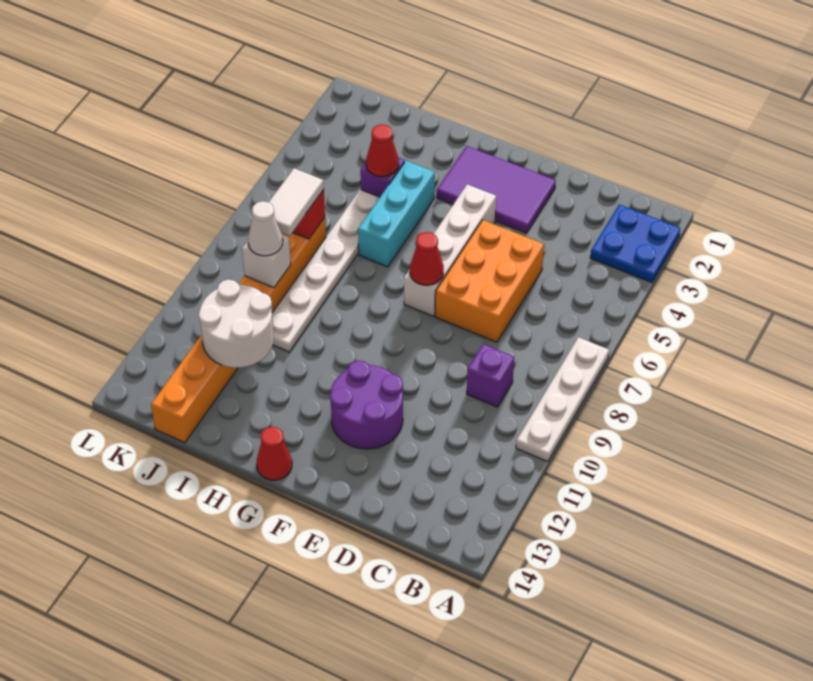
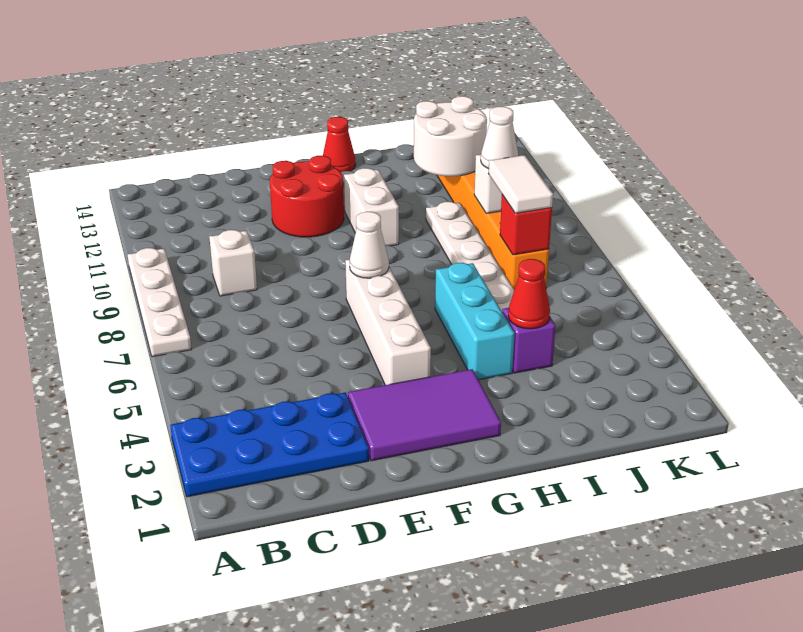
blue plate A2:B3 level 1 -> blue plate A2:D3 level 1
purple brick C9 level 1 -> white brick C9 level 1
orange brick D5:E7 level 1 -> none
purple round brick E11:F12 level 1 -> red round brick E11:F12 level 1
red cone F7 level 2 -> white cone F7 level 2
none -> white brick G10:G11 level 1

